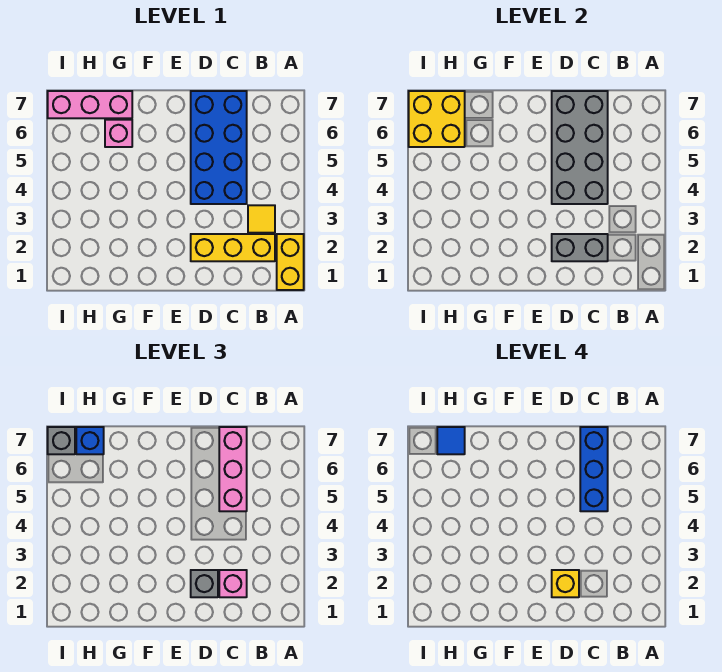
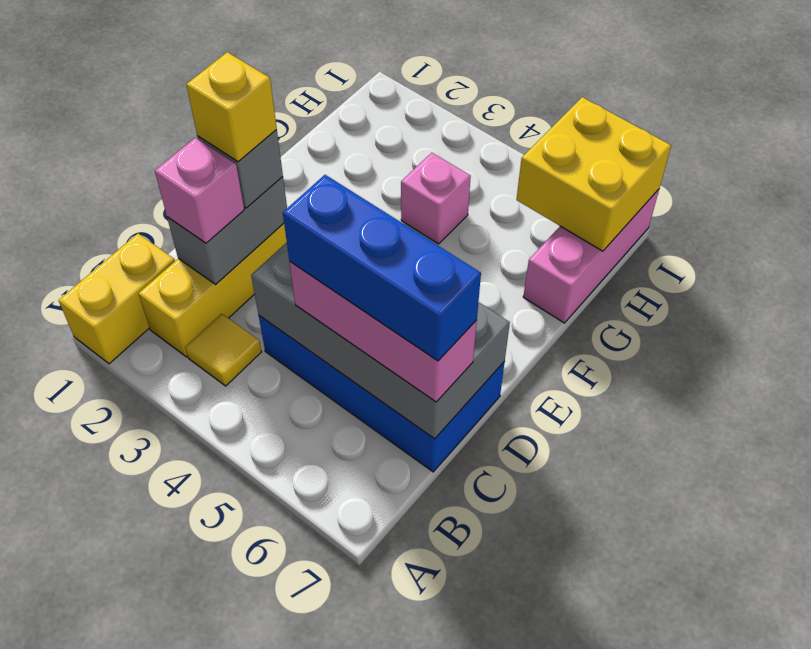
yellow brick A1:A2 level 1 -> yellow brick A1:B1 level 1
pink brick G6 level 1 -> pink brick G4 level 1
blue brick H7 level 3 -> none
blue tile H7 level 4 -> none
grey brick I7 level 3 -> none

